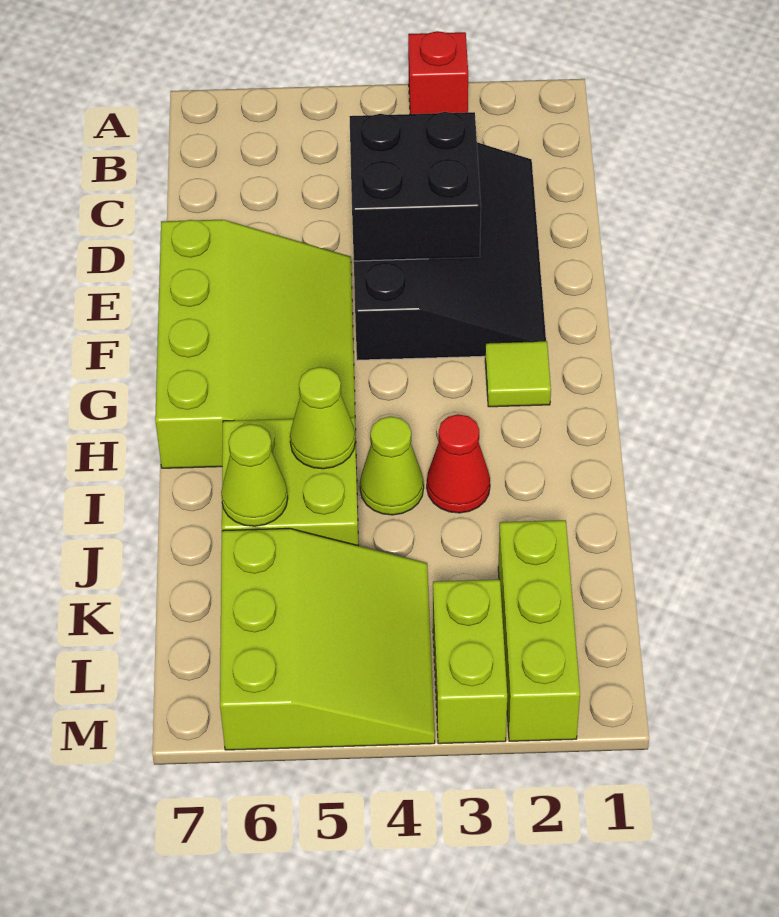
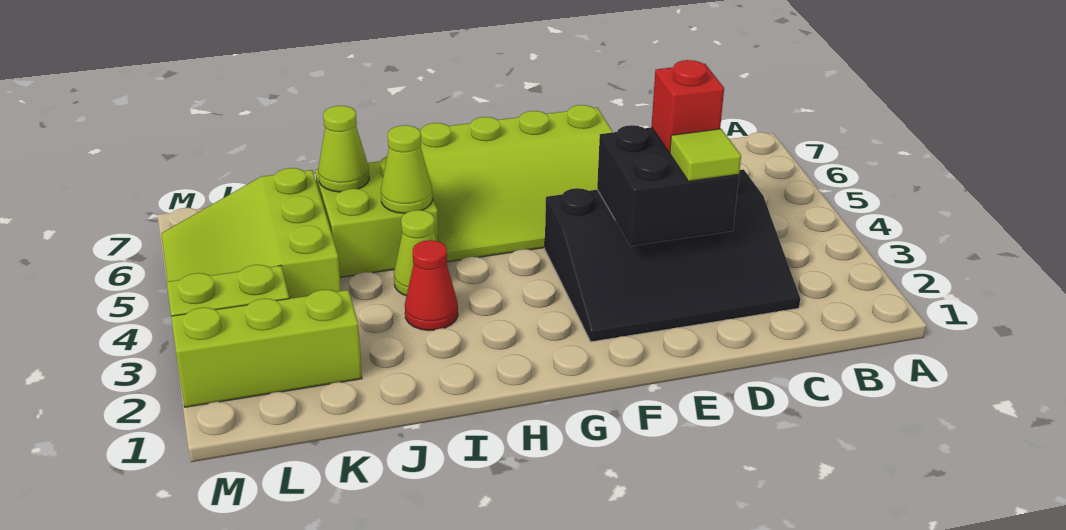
red brick A3 level 1 -> red brick D4 level 3
lime tile G2 level 1 -> lime tile D3 level 3
lime slope K4:M6 level 1 top 6 -> lime slope K4:M6 level 1 top K

